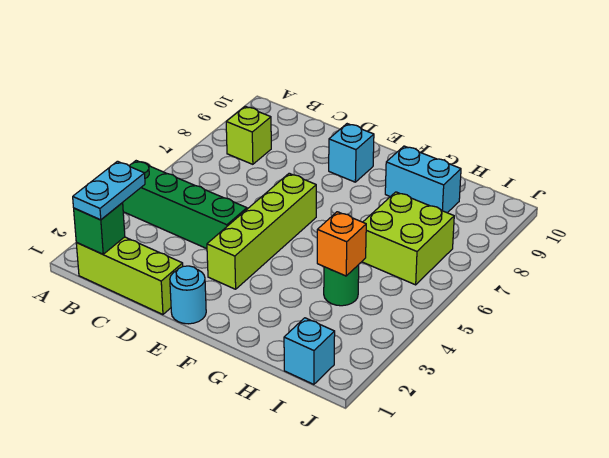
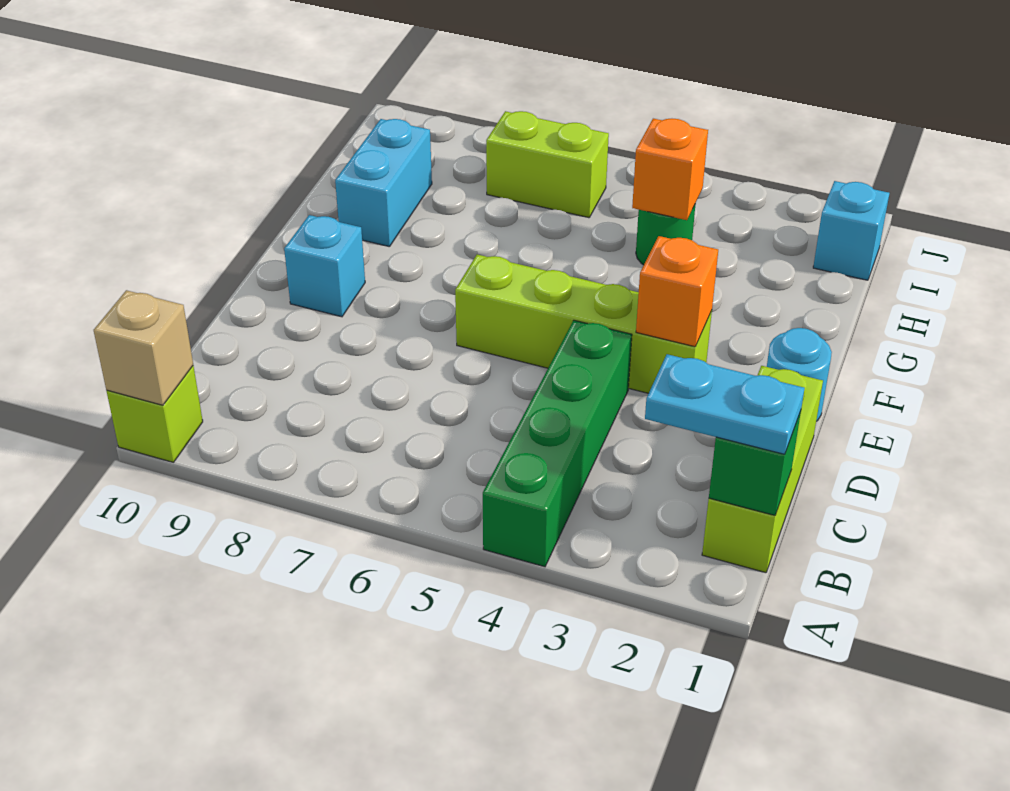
none -> tan brick A10 level 2
lime brick B8 level 1 -> lime brick A10 level 1
none -> orange brick E3 level 2
lime brick H6:I7 level 1 -> lime brick I6:I7 level 1

